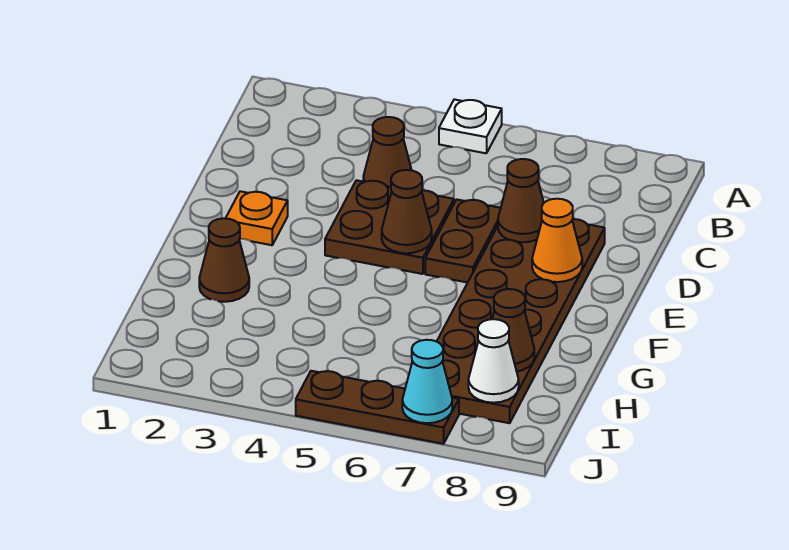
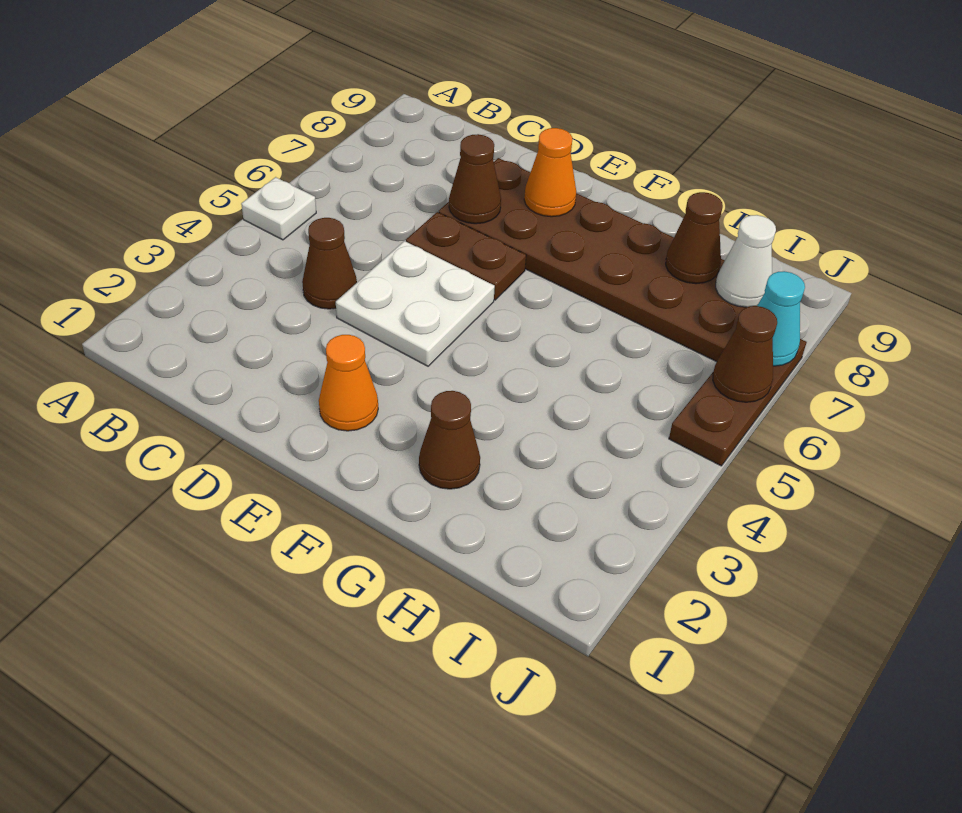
brown plate D4:E5 level 1 -> white plate D4:E5 level 1
orange plate E2 level 1 -> orange cone E2 level 1
brown cone E5 level 2 -> brown cone J6 level 2

